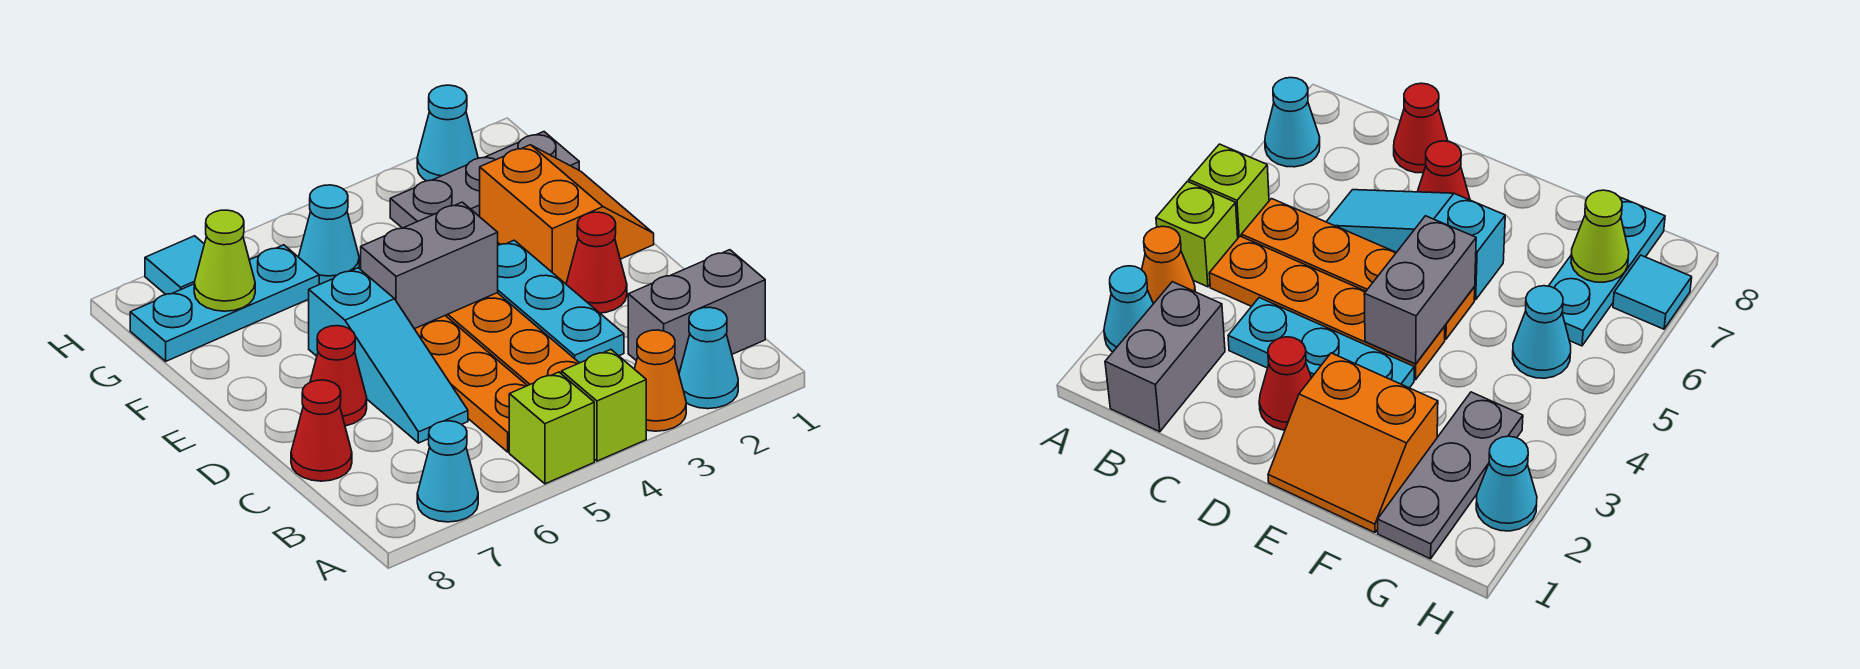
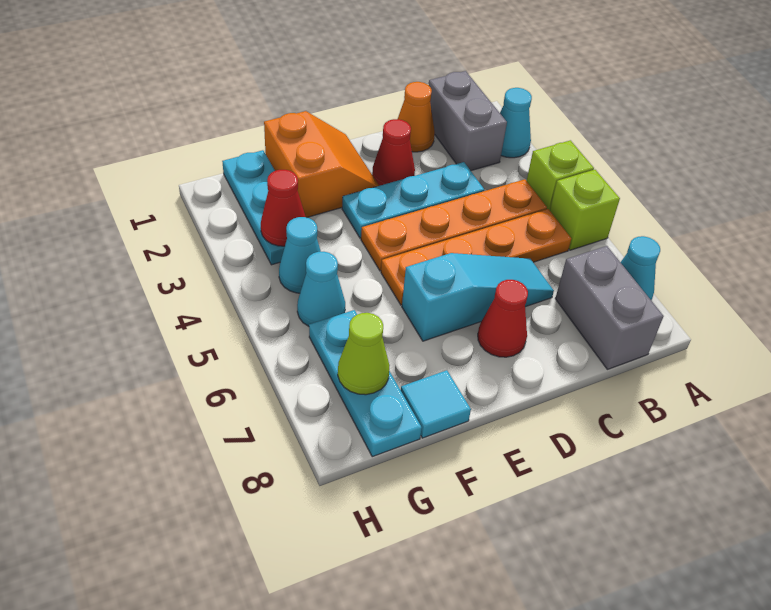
orange cone A3 level 1 -> orange cone C1 level 1
red cone C8 level 1 -> red cone G3 level 2
orange slope E1:F2 level 1 top 2 -> orange slope E1:F2 level 1 top F
grey brick E4:E5 level 2 -> grey brick B7:B8 level 1
grey plate G1:G3 level 1 -> cyan plate G1:G3 level 1
cyan cone H2 level 1 -> cyan cone G4 level 1
cyan tile H7 level 1 -> cyan tile F8 level 1

